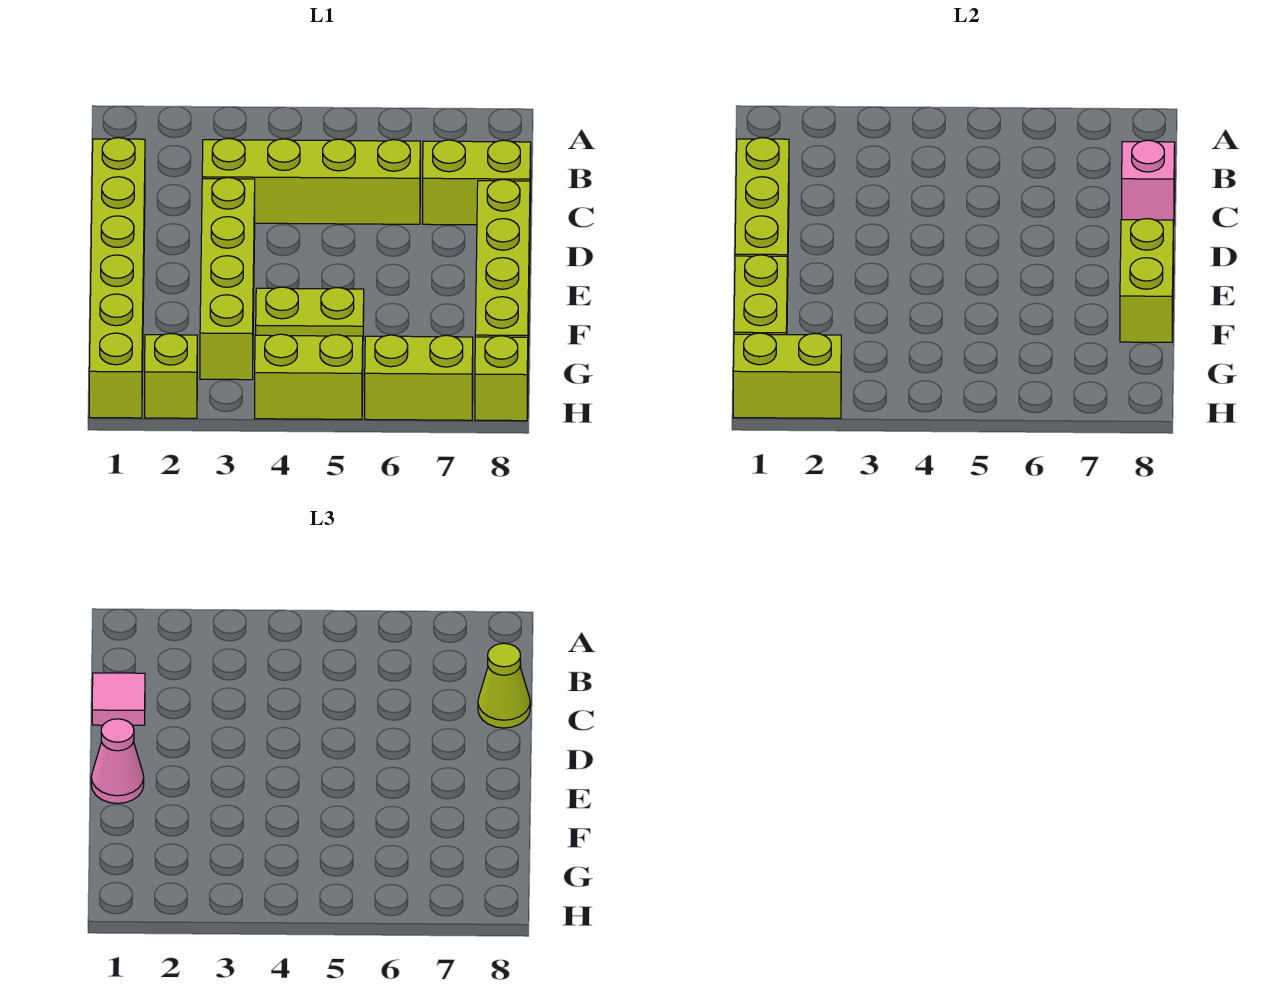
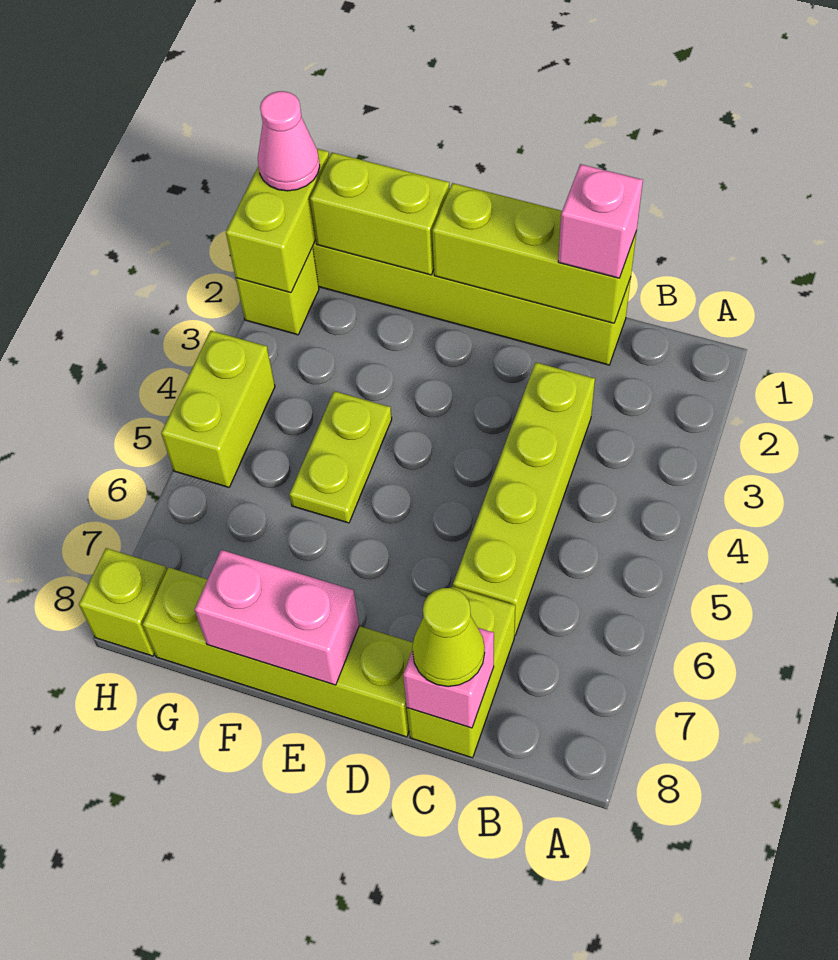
pink tile C1 level 3 -> pink brick C1 level 3
lime brick D3:G3 level 1 -> none
pink cone E1 level 3 -> pink cone H1 level 3
lime brick E8:F8 level 2 -> pink brick E8:F8 level 2
lime brick H6:H7 level 1 -> none

